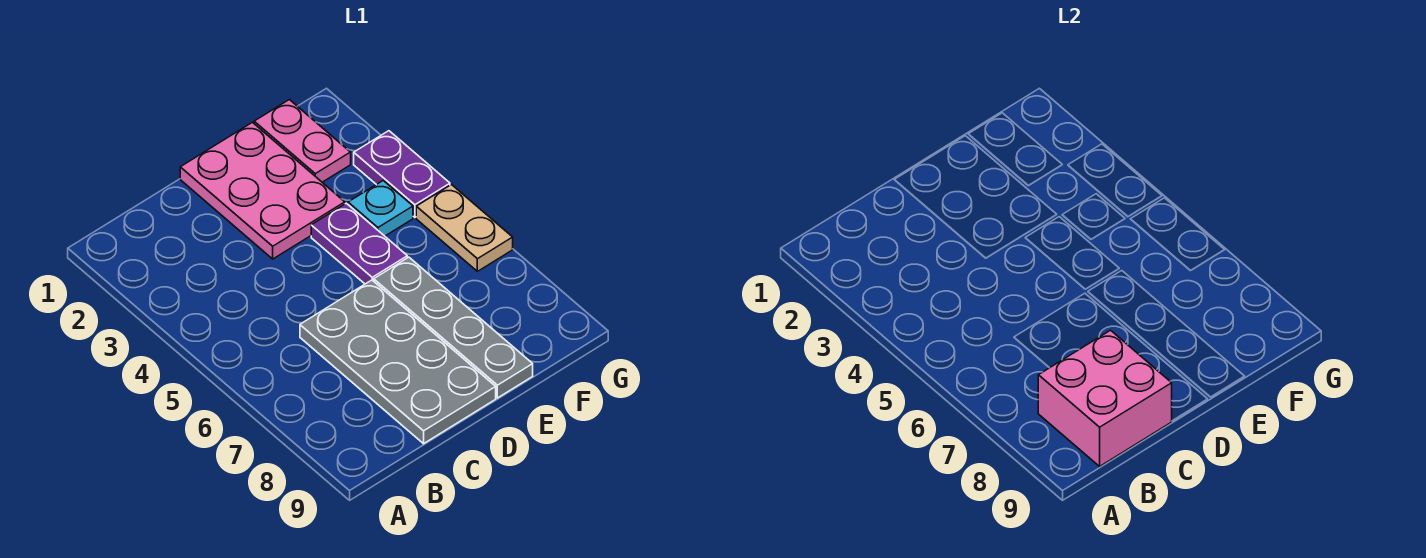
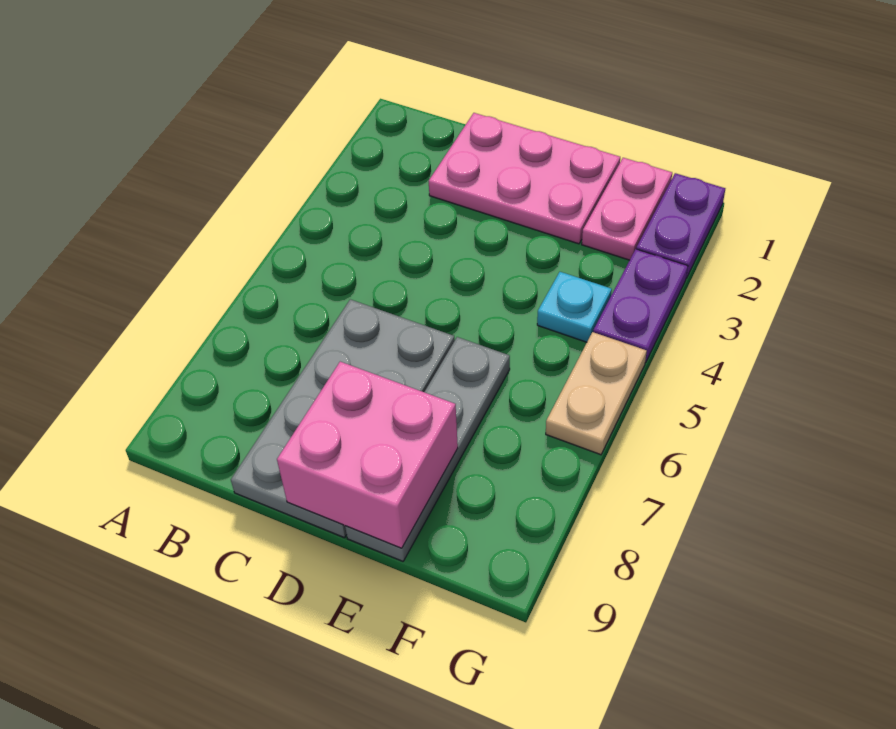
pink brick B8:C9 level 2 -> pink brick D8:E9 level 2
pink plate D1:E3 level 1 -> pink plate C1:E2 level 1
purple plate E4:E5 level 1 -> purple plate G1:G2 level 1

